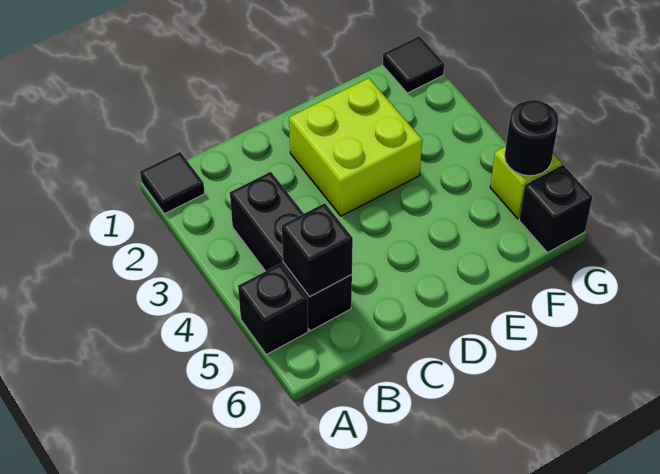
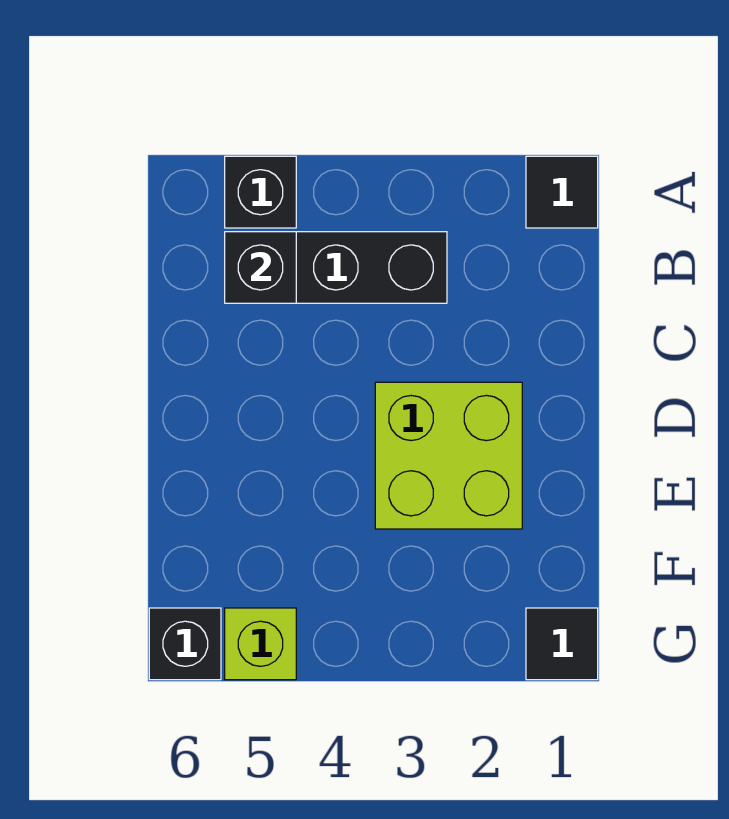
black round brick G5 level 2 -> none

